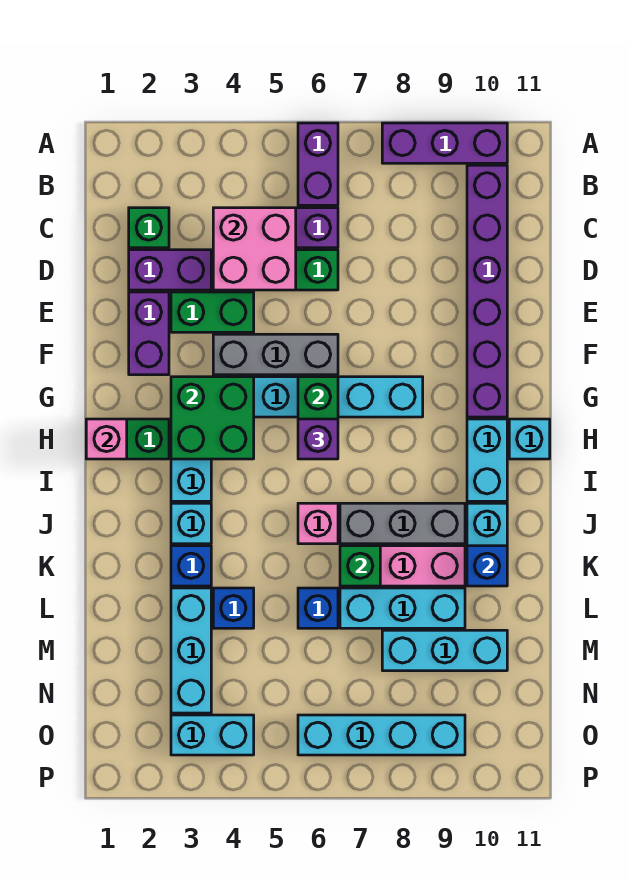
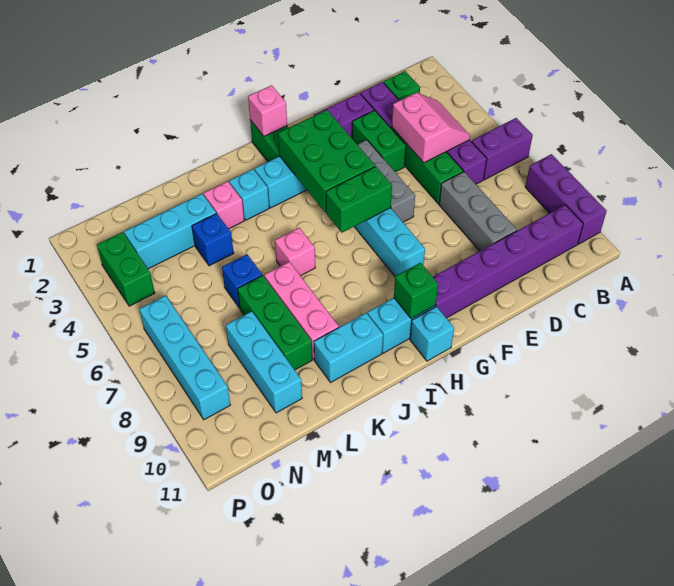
pink brick C4:D5 level 2 -> pink slope C4:D5 level 2 top D
green brick G3:H4 level 2 -> green brick G3:H5 level 2
purple brick H6 level 3 -> none
grey brick J7:J9 level 1 -> grey brick D7:D9 level 1
blue brick K3 level 1 -> pink brick K3 level 1
green brick K7 level 2 -> green brick H10 level 2
blue brick K10 level 2 -> none
cyan brick L7:L9 level 1 -> green brick L7:L9 level 1
cyan brick O3:O4 level 1 -> green brick O3:O4 level 1

